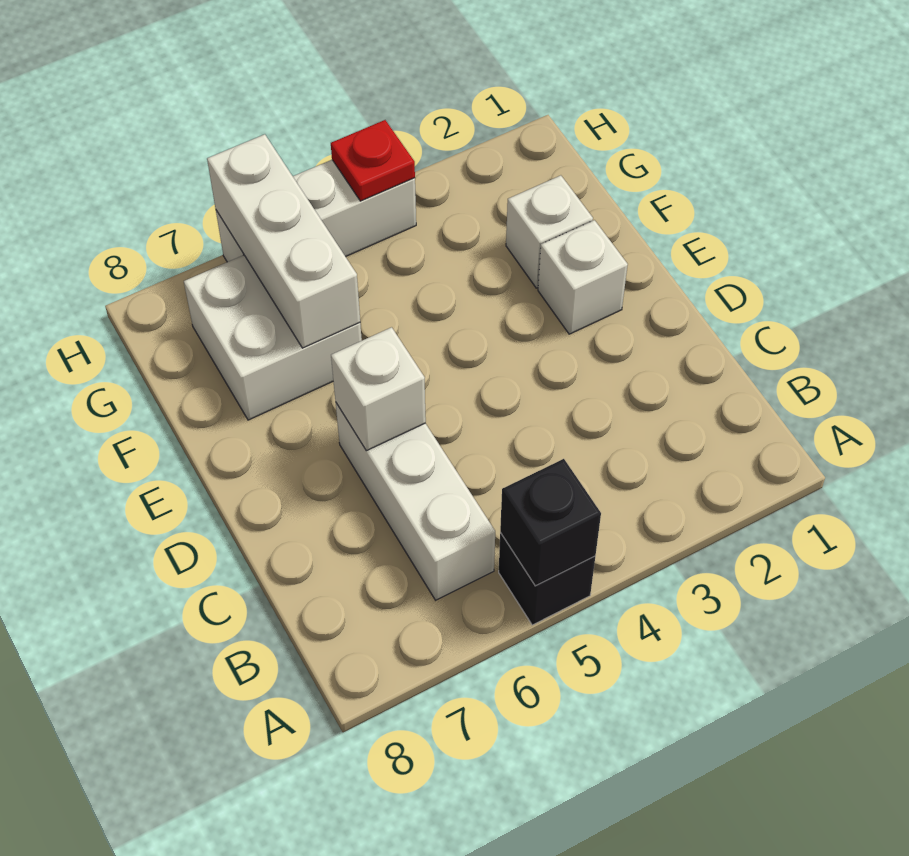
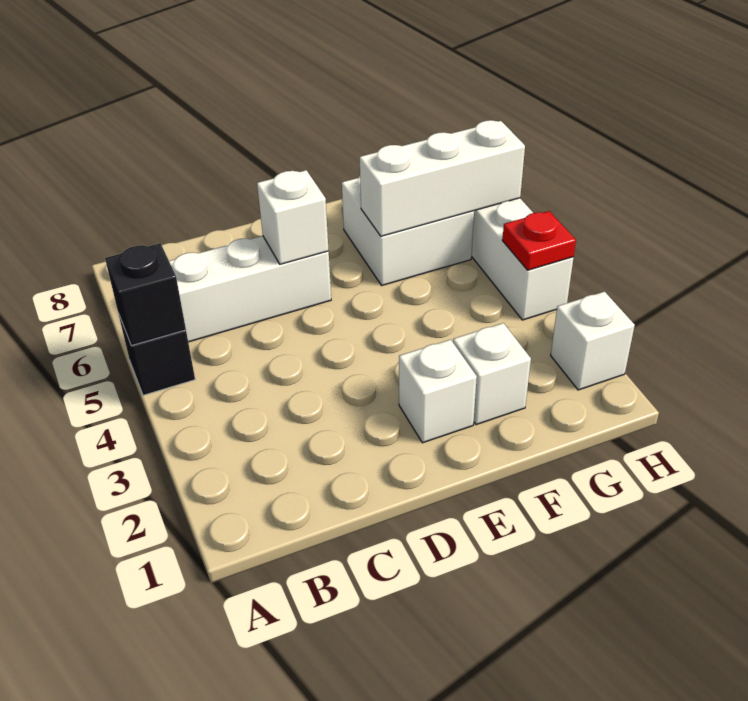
none -> white brick H2 level 1

